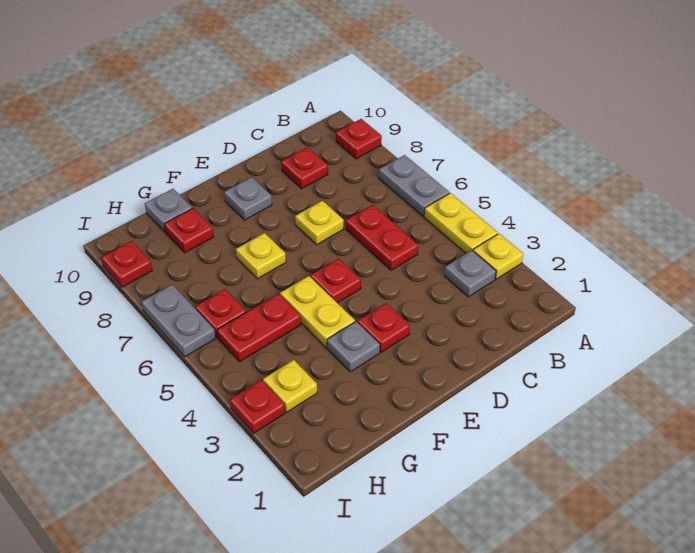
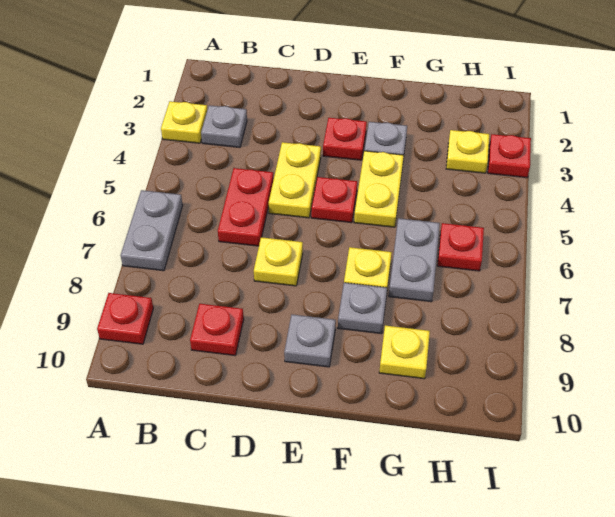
yellow plate A4:A5 level 1 -> yellow plate D4:D5 level 1
red plate G5:H5 level 1 -> none
red plate G9 level 1 -> yellow plate G9 level 1
grey plate G10 level 1 -> grey plate F8 level 1
grey plate I6:I7 level 1 -> grey plate G6:G7 level 1
red plate I9 level 1 -> none

